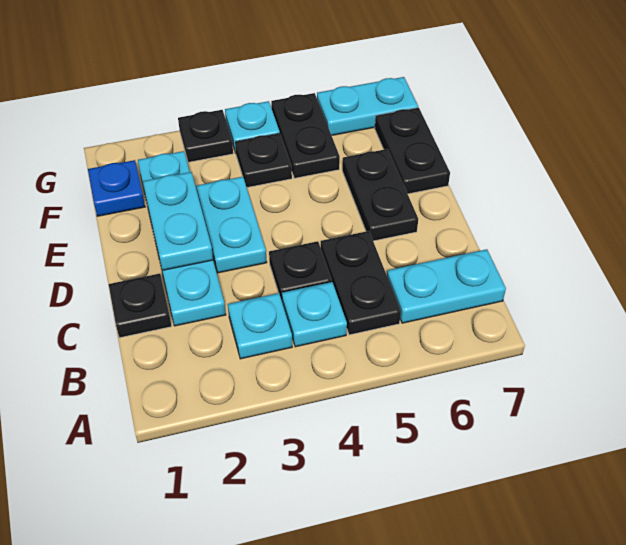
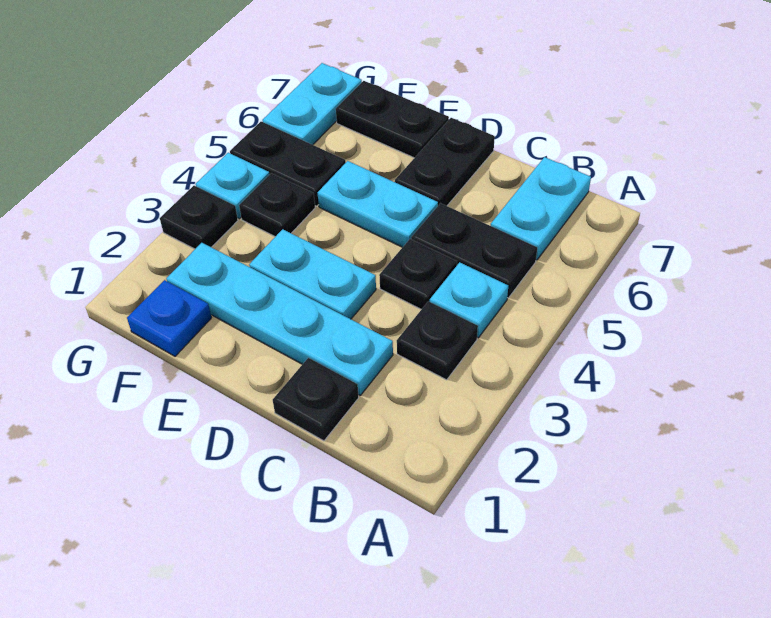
cyan plate B3 level 1 -> black plate B3 level 1
cyan plate D2:E2 level 2 -> cyan plate D5:E5 level 1
black plate D6:E6 level 1 -> black plate D6:D7 level 1

